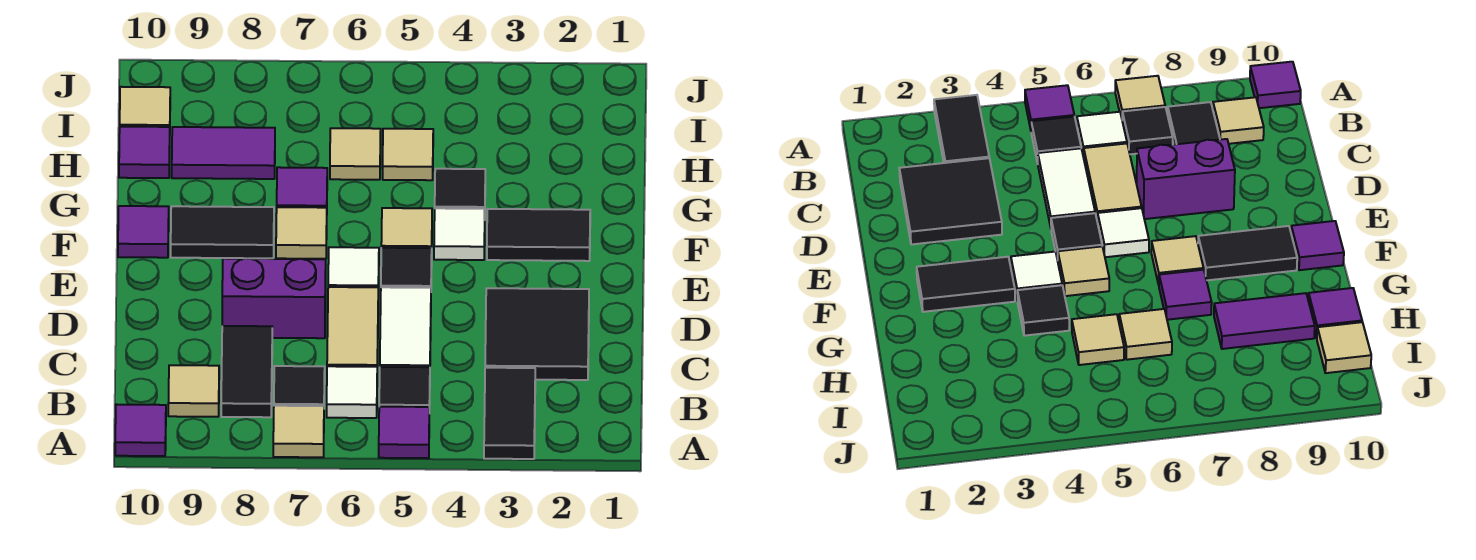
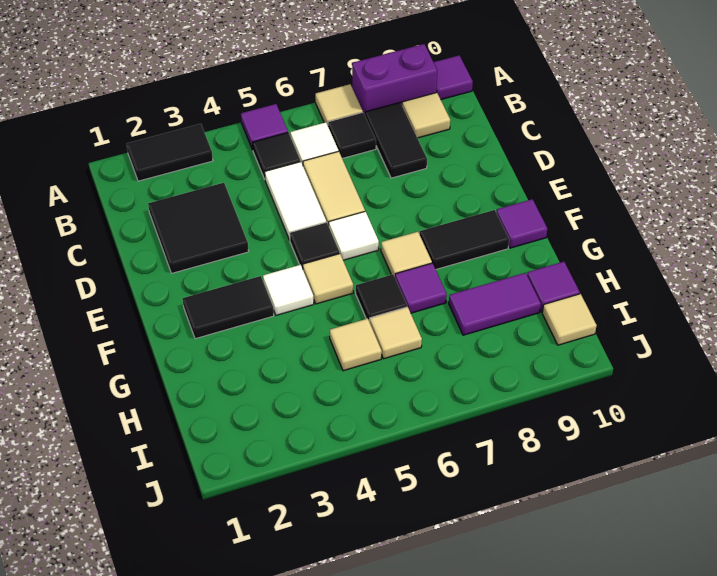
black tile A3:B3 level 1 -> black tile A2:A3 level 1
purple brick D7:D8 level 1 -> purple brick A8:A9 level 1
black tile G4 level 1 -> black tile G6 level 1

